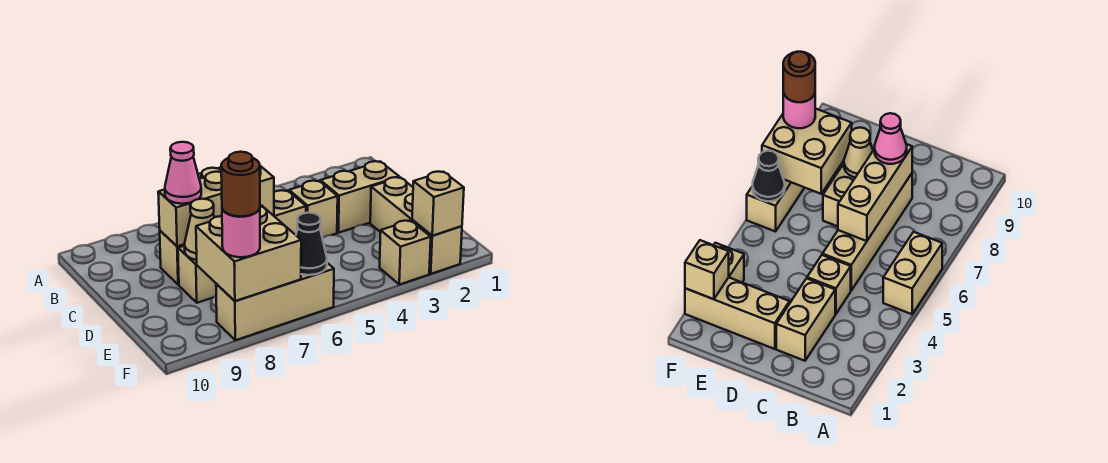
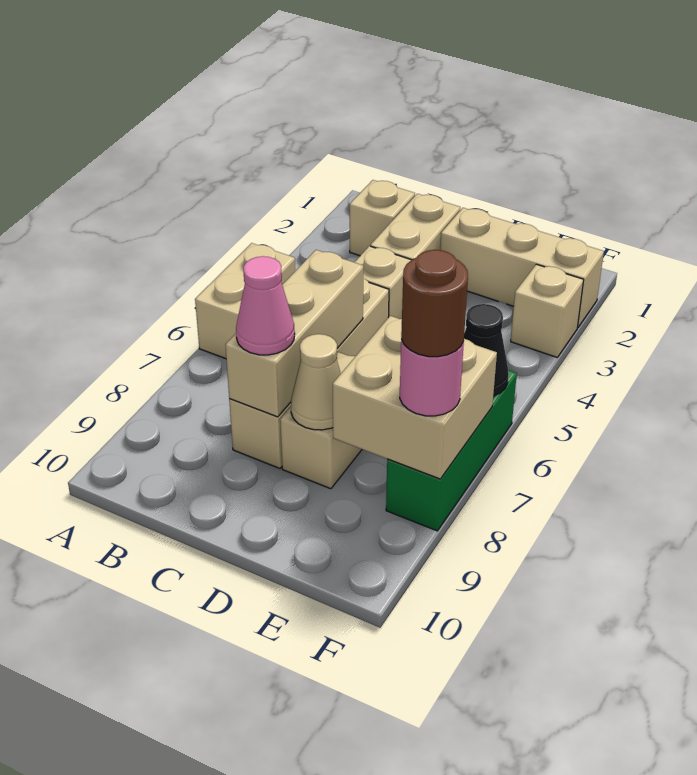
tan brick F2 level 2 -> tan brick B2 level 1
tan brick F6:F8 level 1 -> green brick F6:F8 level 1

